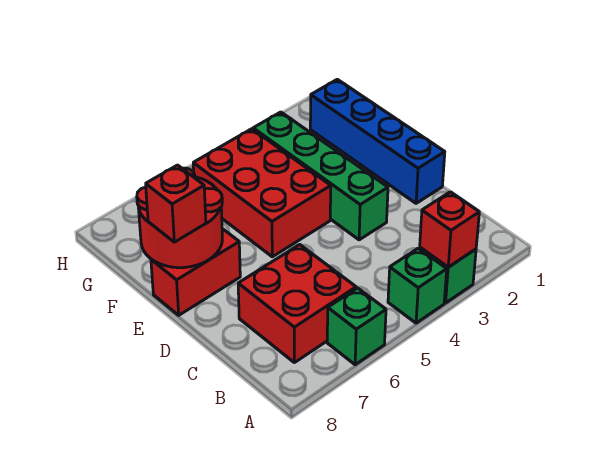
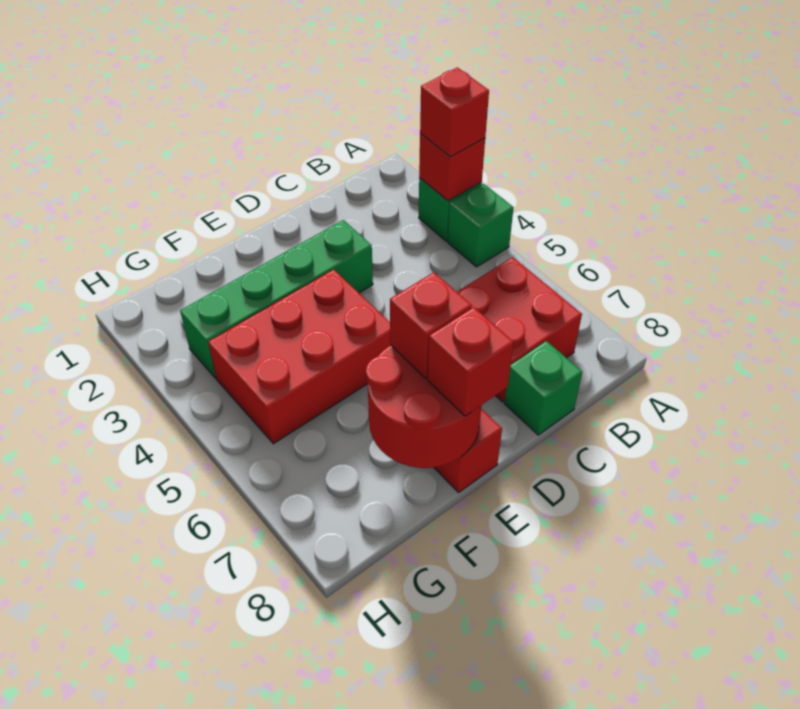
none -> red brick A3 level 3
green brick A6 level 1 -> green brick C8 level 1
blue brick D1:G1 level 1 -> none
none -> red brick E7 level 3

